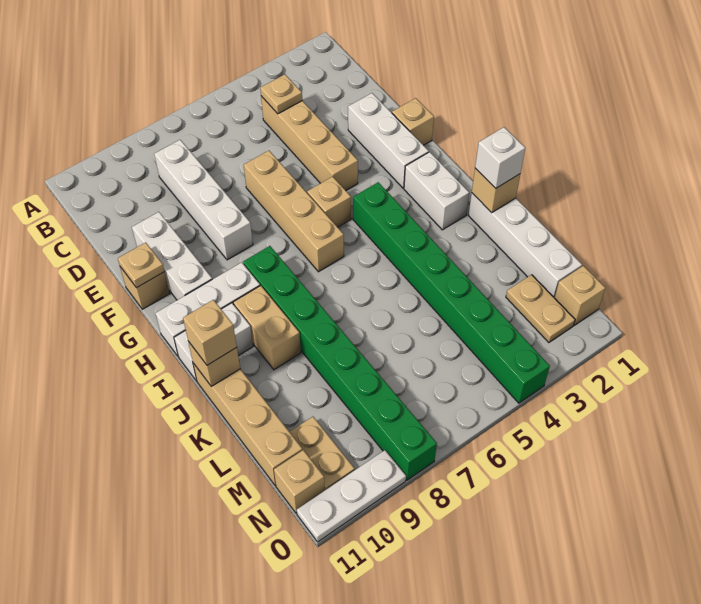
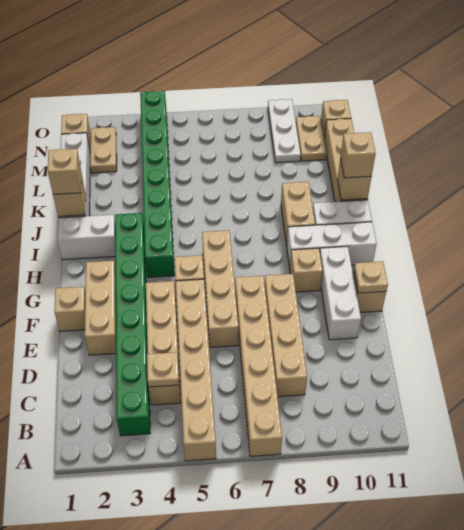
none -> tan brick A5:F5 level 1
none -> tan brick A7:F7 level 1
white brick C8:F8 level 1 -> tan brick C8:F8 level 1
white brick E2:G2 level 1 -> tan brick E2:G2 level 1
none -> tan brick G9 level 1
white brick H2:I2 level 1 -> white brick I1:I2 level 1
green brick H8:O8 level 1 -> green brick B3:I3 level 1
white brick J1 level 3 -> tan brick J1 level 3
white plate O9:O11 level 1 -> white plate M9:O9 level 1

